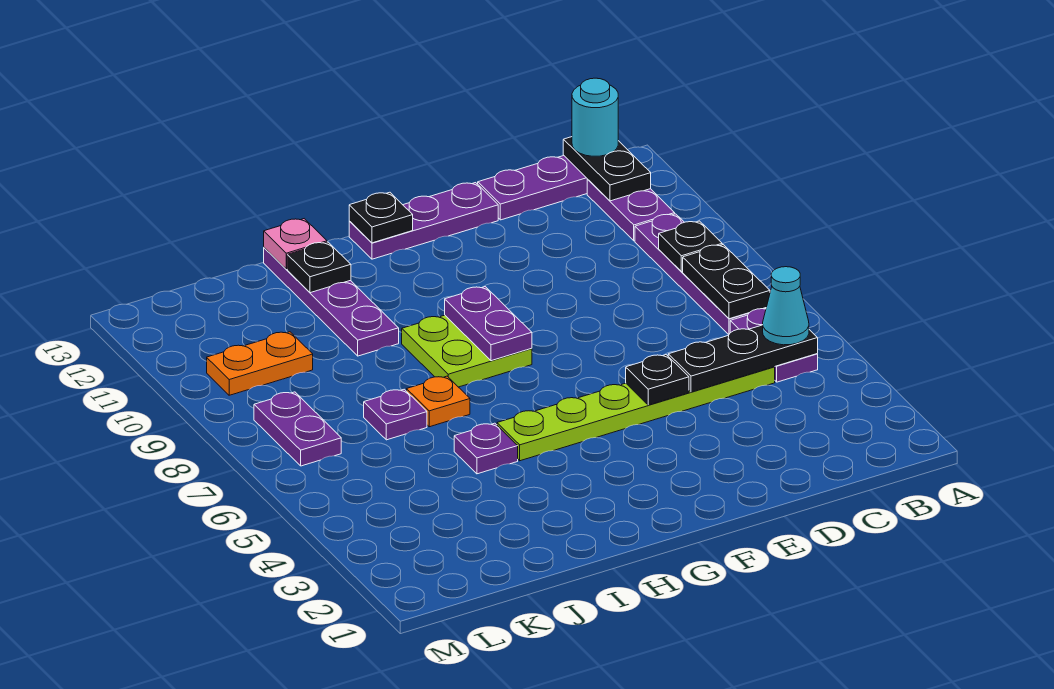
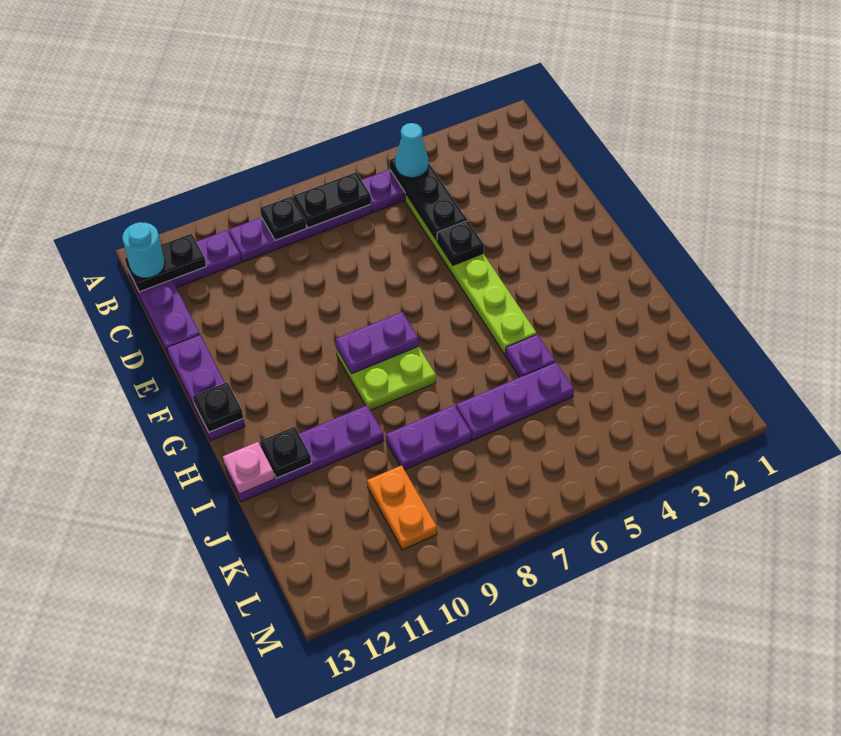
orange plate I7 level 1 -> none
purple plate J7 level 1 -> purple plate J5:J7 level 1
purple plate L7:L8 level 1 -> purple plate J8:J9 level 1

